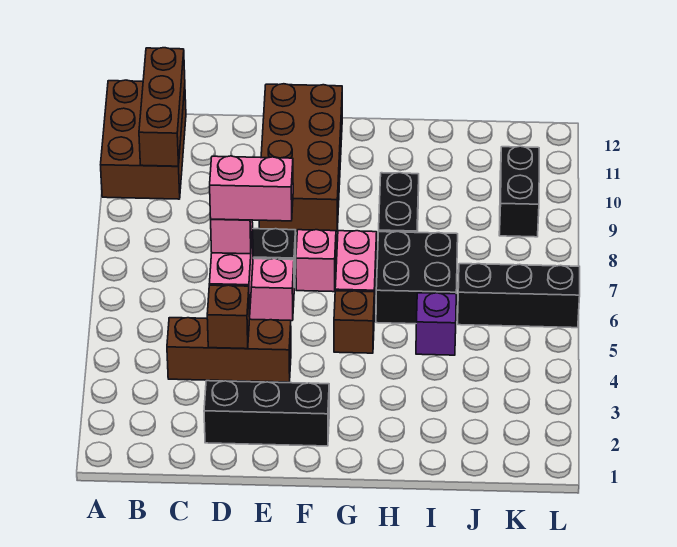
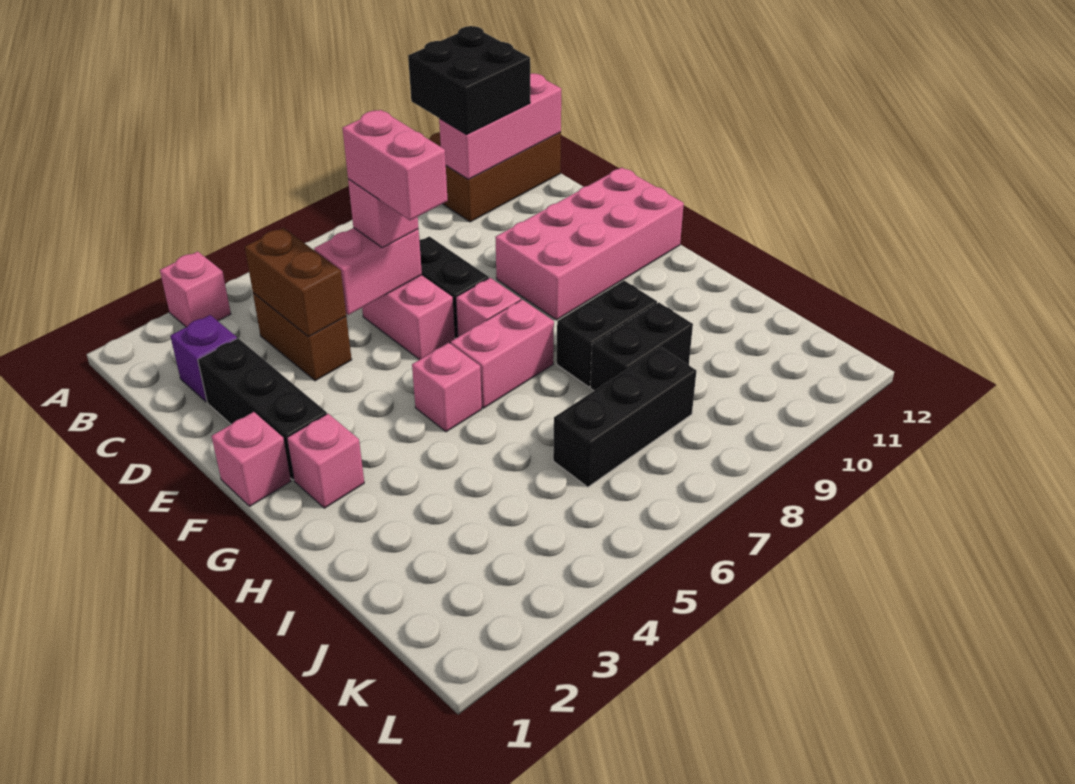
none -> pink brick A3 level 1
brown brick B10:B12 level 2 -> pink brick B10:B12 level 2
brown brick C4:E4 level 1 -> brown brick C4:D4 level 1
brown brick D4 level 2 -> brown brick C4:D4 level 2
brown brick E9:F12 level 1 -> pink brick E9:F12 level 1
none -> pink brick F1 level 1
none -> pink brick G2 level 1
brown brick G5 level 1 -> pink brick G5 level 1
black brick H6:I7 level 1 -> black brick A10:B11 level 3
purple brick I5 level 1 -> purple brick C2 level 1
black brick J6:L6 level 1 -> black brick J6:J8 level 1
black brick K9:K10 level 1 -> black brick I8:I9 level 1

